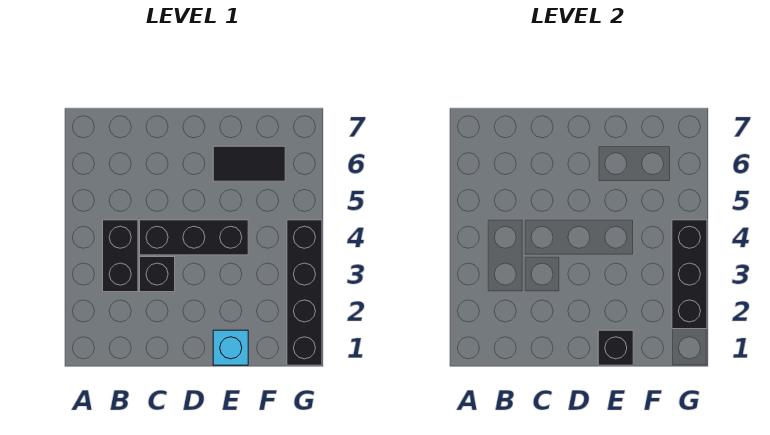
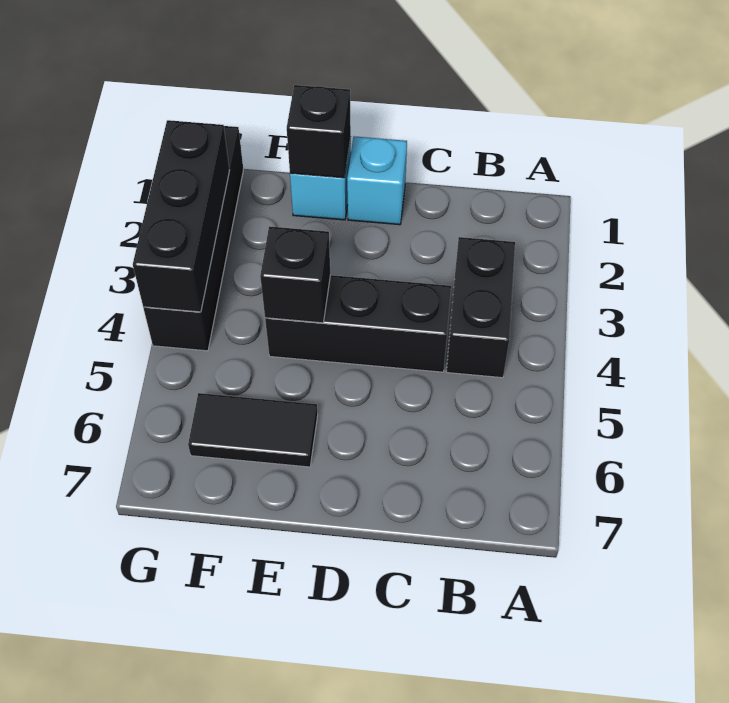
black brick C3 level 1 -> black brick E4 level 2
none -> cyan brick D1 level 1

